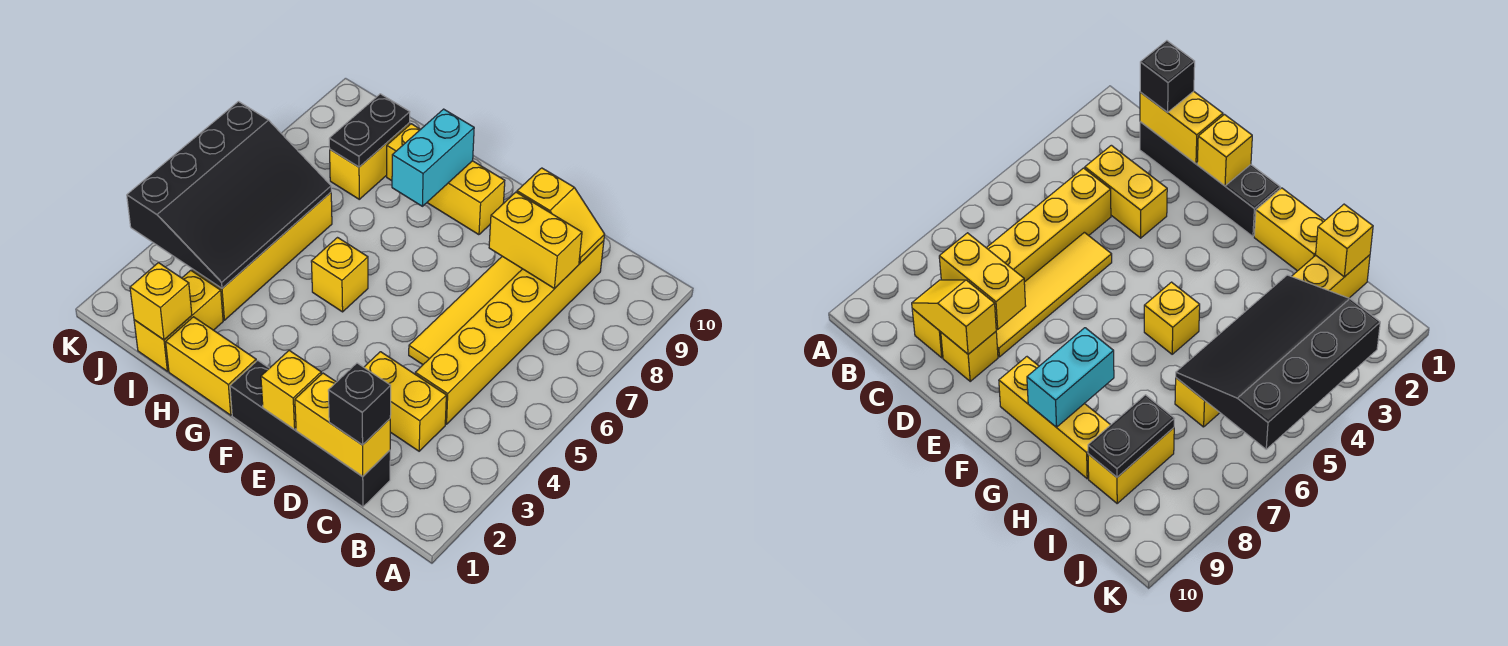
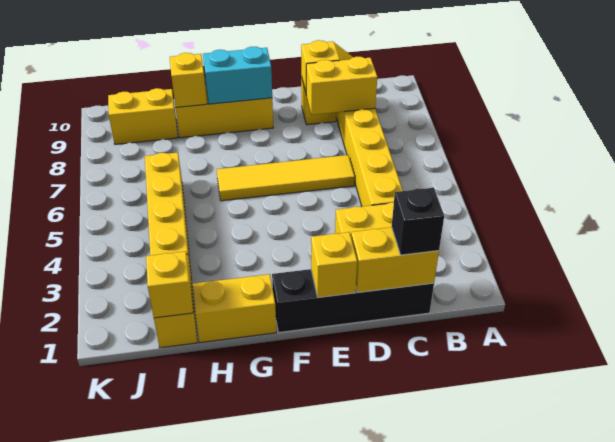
yellow tile D5:D8 level 1 -> yellow tile D6:G6 level 1
yellow brick G5 level 1 -> yellow brick H9 level 2
cyan brick G8:G9 level 2 -> cyan brick F9:G9 level 2
black slope I3:K6 level 2 top K -> none
yellow brick I8:I9 level 1 -> yellow brick I9:J9 level 1
black plate I8:I9 level 2 -> none

